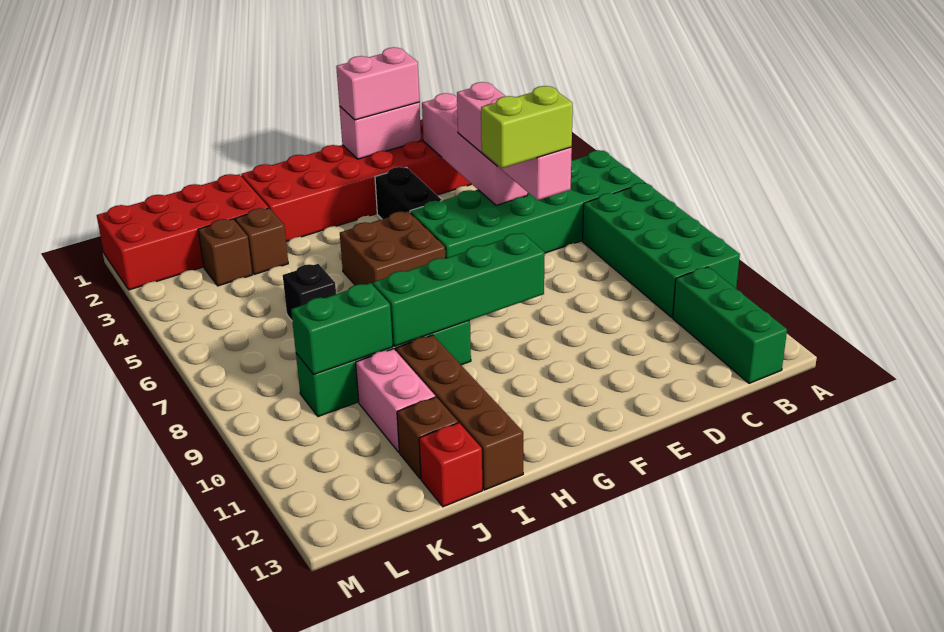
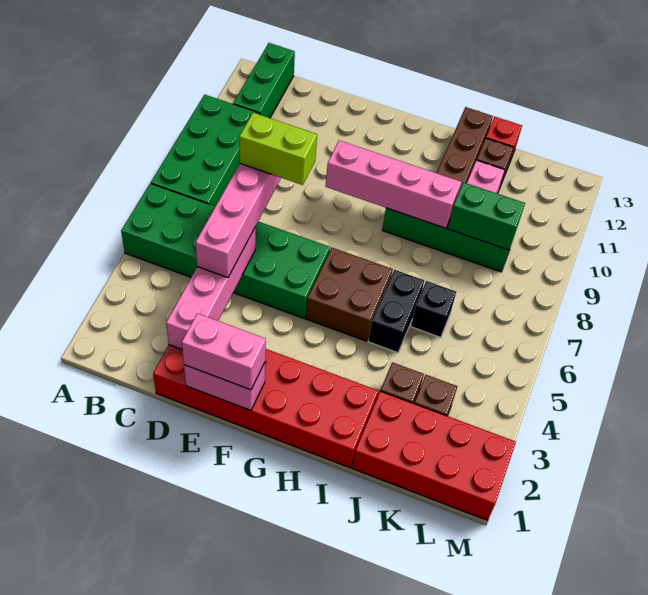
black brick F3:F4 level 1 -> black brick I5:I6 level 1
green brick F9:I9 level 2 -> pink brick F9:I9 level 2

